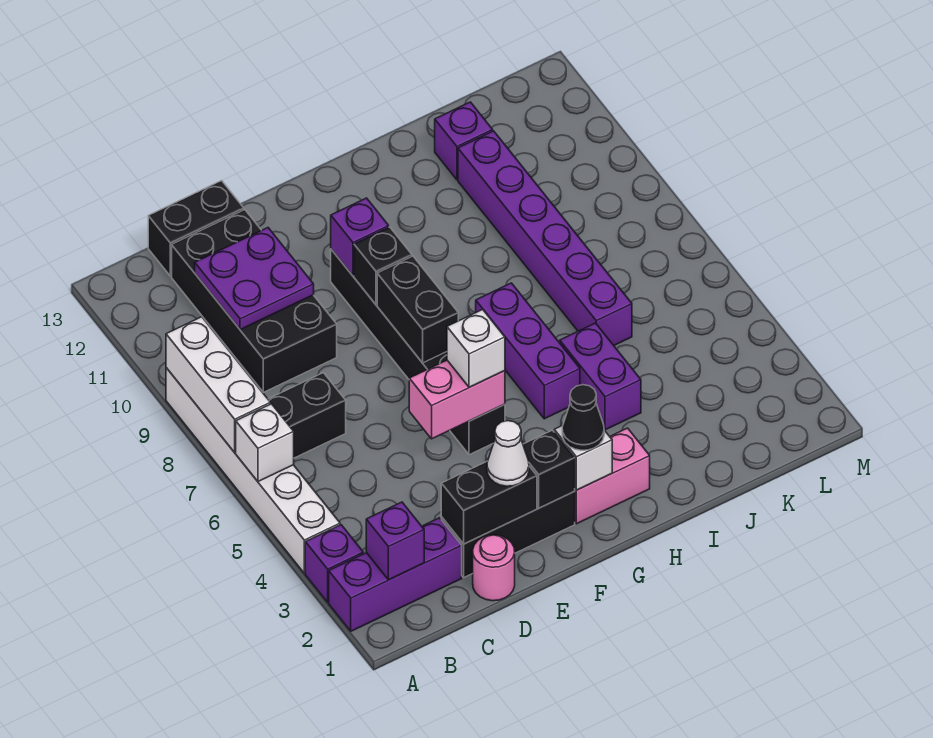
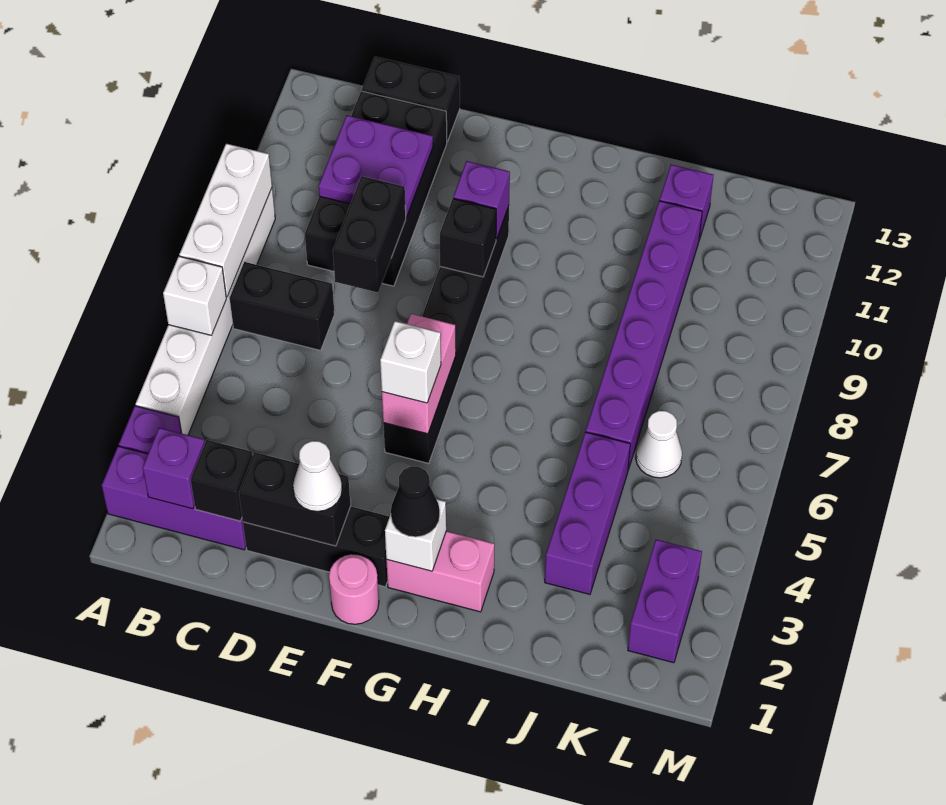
pink round brick D1 level 1 -> pink round brick F1 level 1
pink brick E5:F5 level 2 -> pink brick F5:F6 level 2
black brick F2 level 2 -> black brick C2 level 2
black brick F7:F8 level 2 -> black brick D8:D9 level 2
purple brick H5:H7 level 1 -> purple brick J3:J5 level 1
purple brick I4:I5 level 1 -> purple brick L2:L3 level 1
none -> white cone K6 level 1

